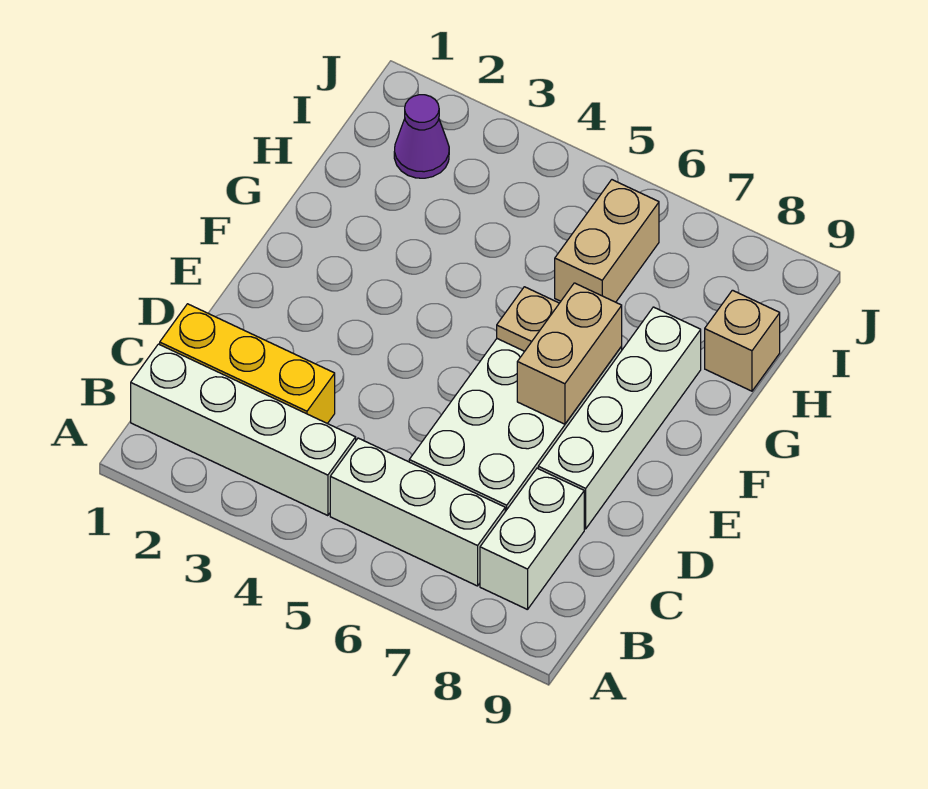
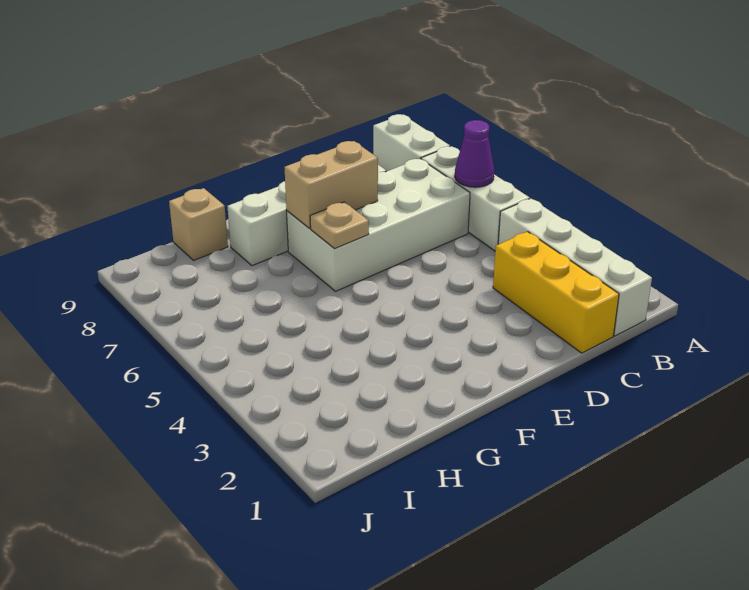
white brick B8:C8 level 1 -> white brick B8:B9 level 1
tan brick H6:I6 level 1 -> none
purple cone I2 level 1 -> purple cone B6 level 2

